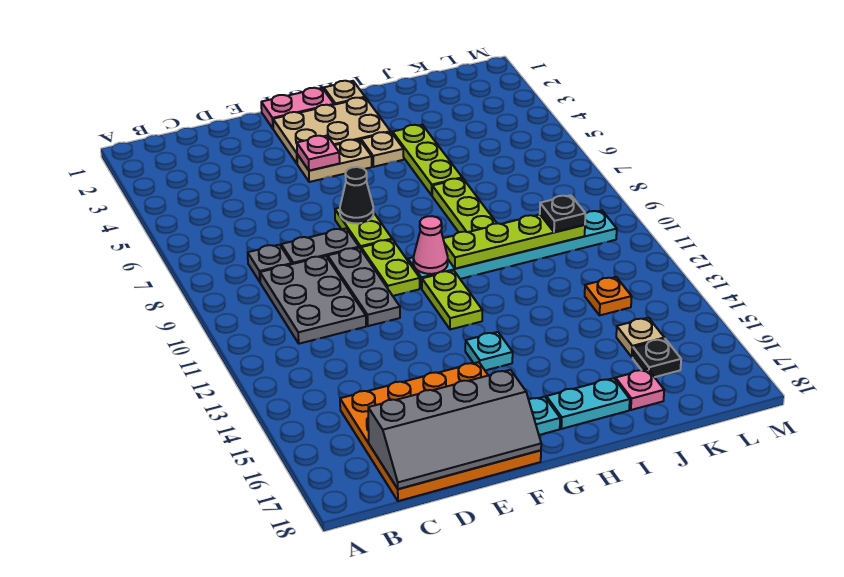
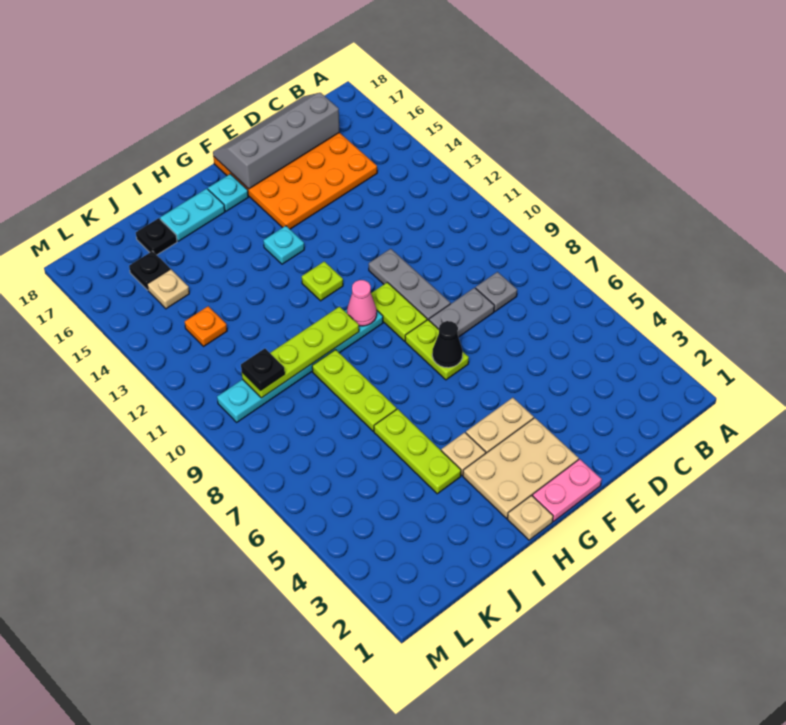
grey plate C9:D11 level 1 -> none
pink plate F4 level 2 -> none
lime plate G11:G12 level 1 -> lime plate G12 level 1
pink plate J17 level 1 -> black plate J17 level 1

